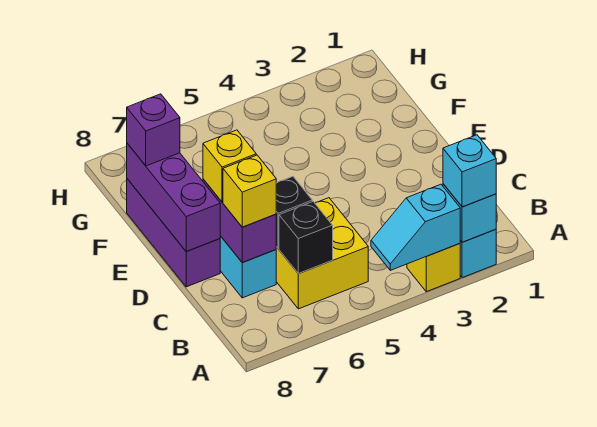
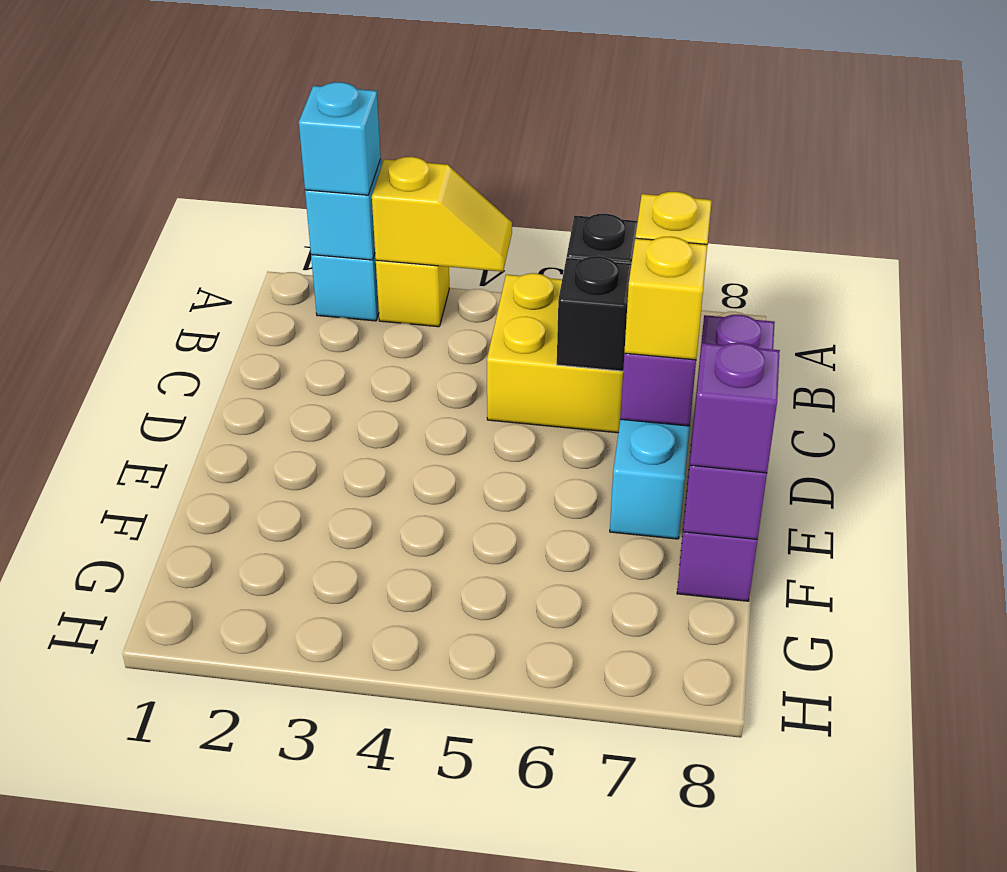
cyan slope A3:A4 level 2 top 3 -> yellow slope A3:A4 level 2 top 3

